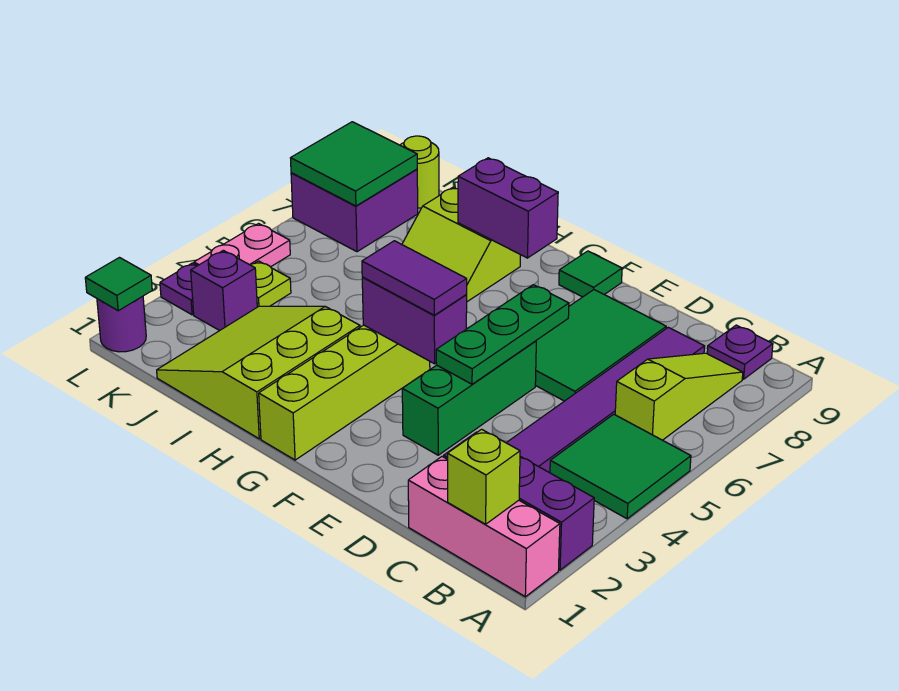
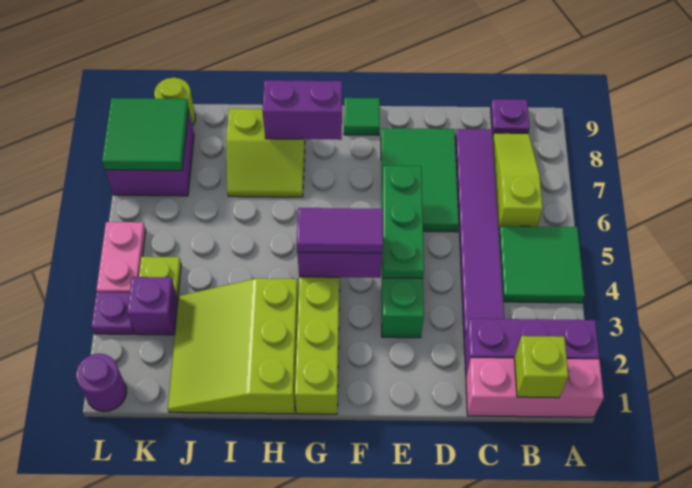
green tile L1 level 2 -> none

